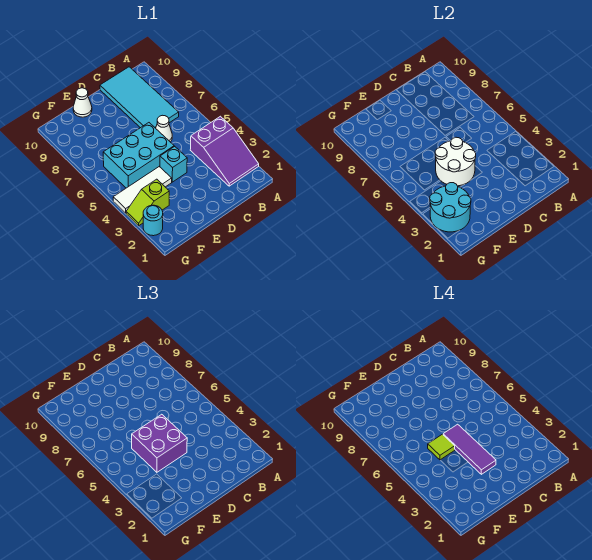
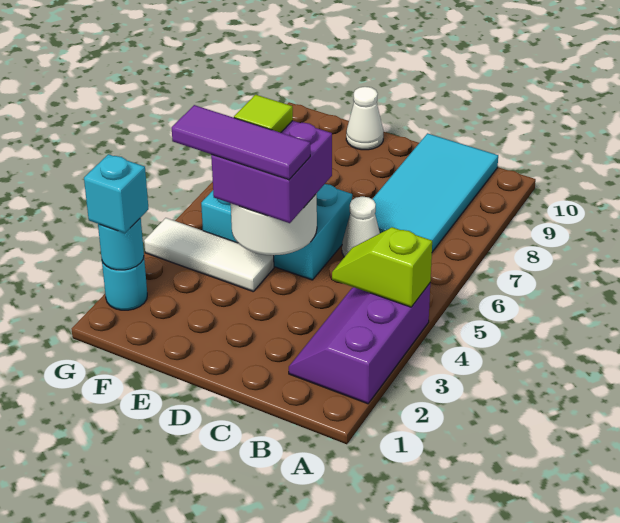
purple slope A2:B4 level 1 top 4 -> purple slope A2:B4 level 1 top A
purple tile D3:D5 level 4 -> purple tile D4:F4 level 4
cyan brick D4 level 1 -> cyan brick G2 level 3
cyan round brick F2:G3 level 2 -> cyan round brick G2 level 2
lime slope F3:G3 level 1 top F -> lime slope A4:B4 level 2 top A

